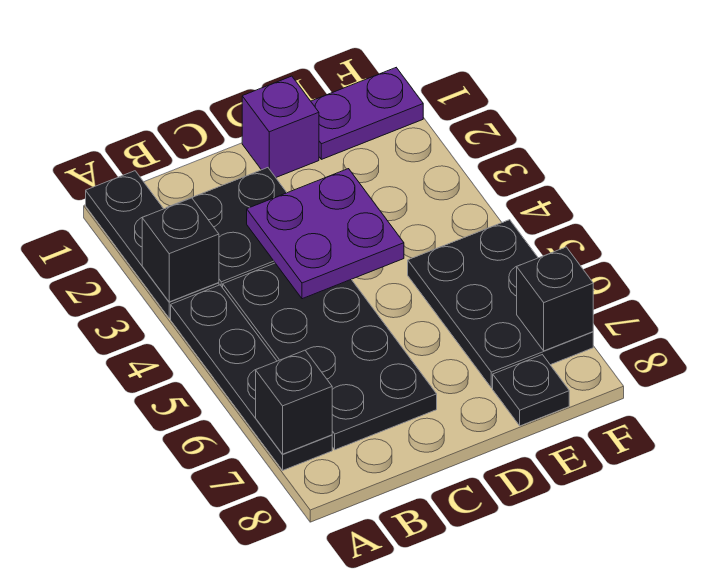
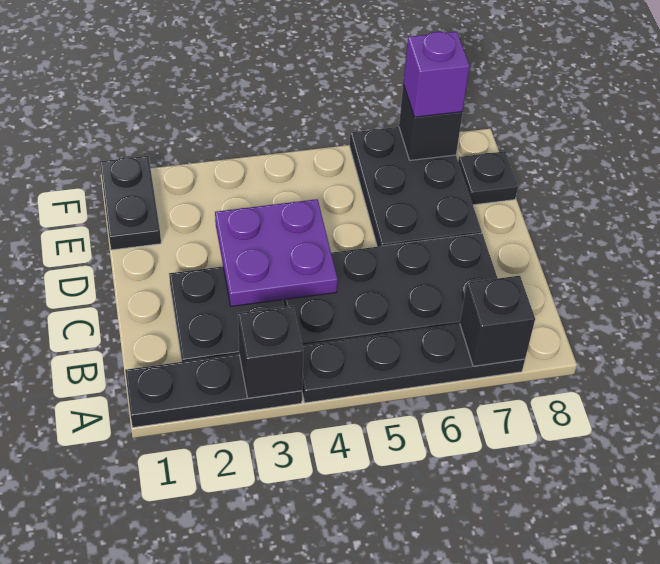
purple brick D1 level 1 -> purple brick F7 level 3
purple plate E1:F1 level 1 -> black plate E1:F1 level 1
black plate E5:F7 level 1 -> black plate D6:F7 level 1

